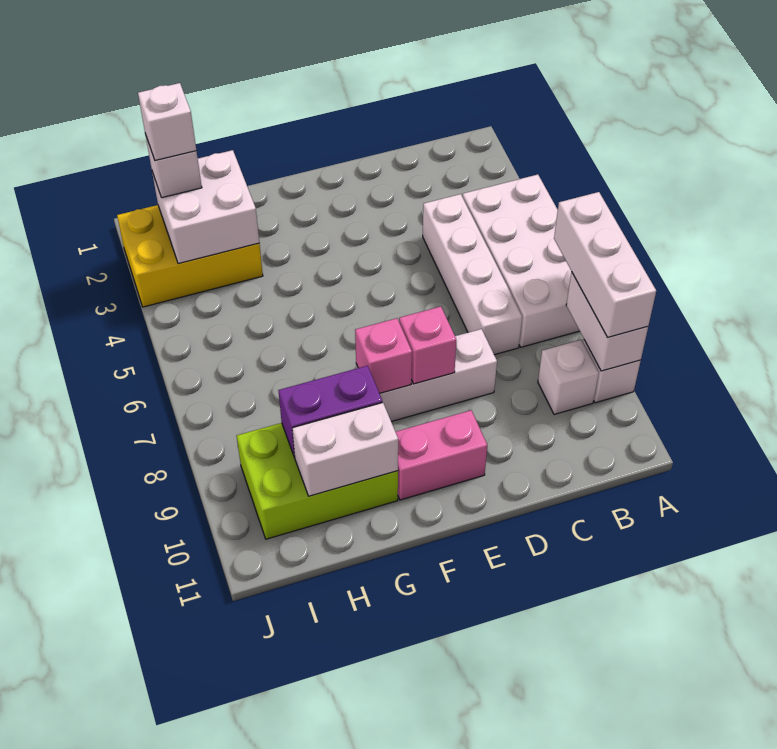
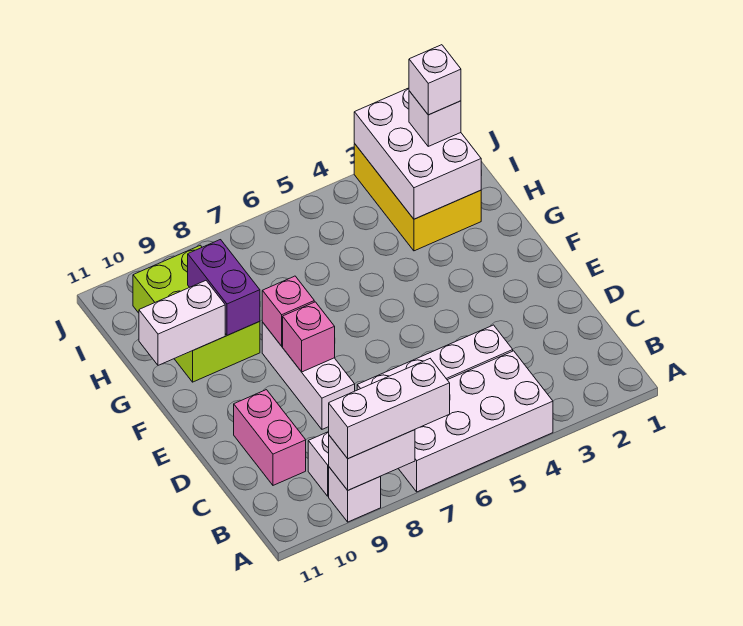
pink brick E10:F10 level 1 -> pink brick C10:D10 level 1
white brick G10:H10 level 2 -> white brick G10:G11 level 2
white brick H2:I3 level 2 -> white brick H2:J3 level 2

